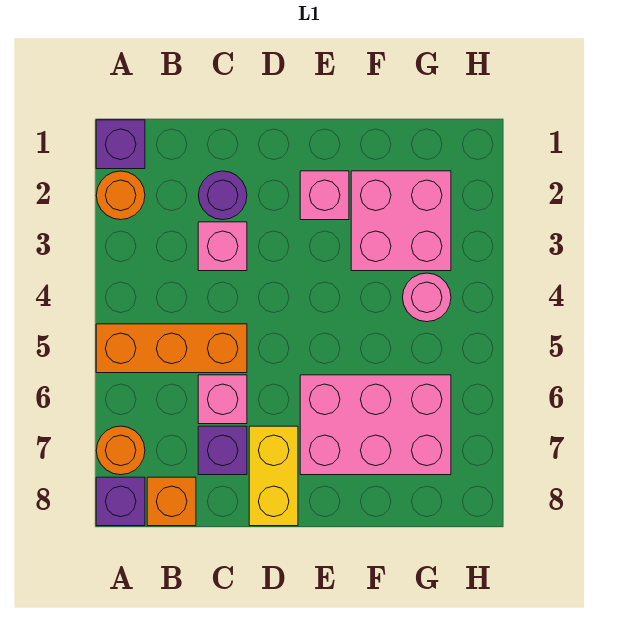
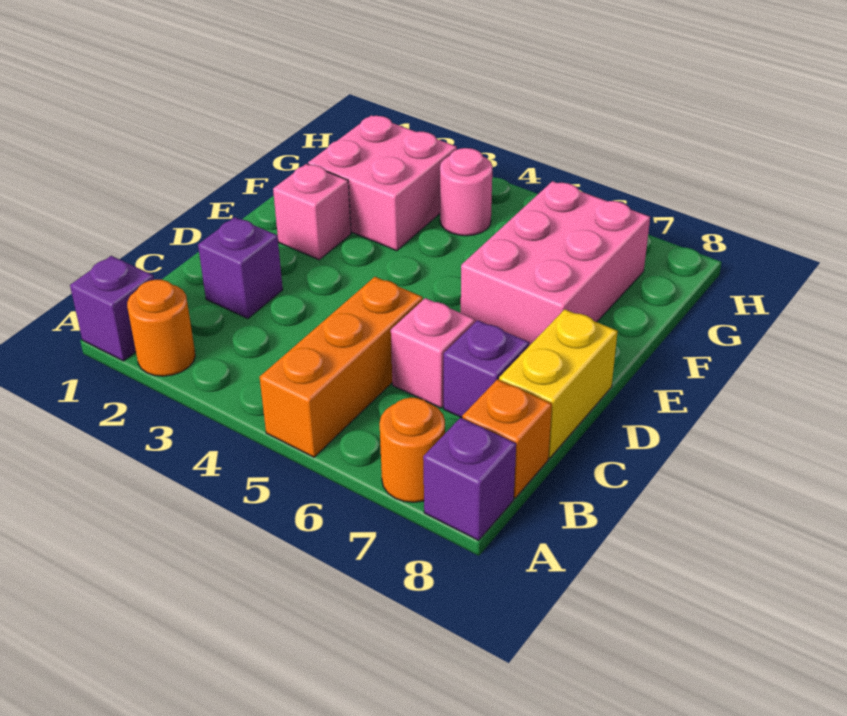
purple round brick C2 level 1 -> purple brick C2 level 1
pink brick C3 level 1 -> none
yellow brick D7:D8 level 1 -> yellow brick C8:D8 level 1

